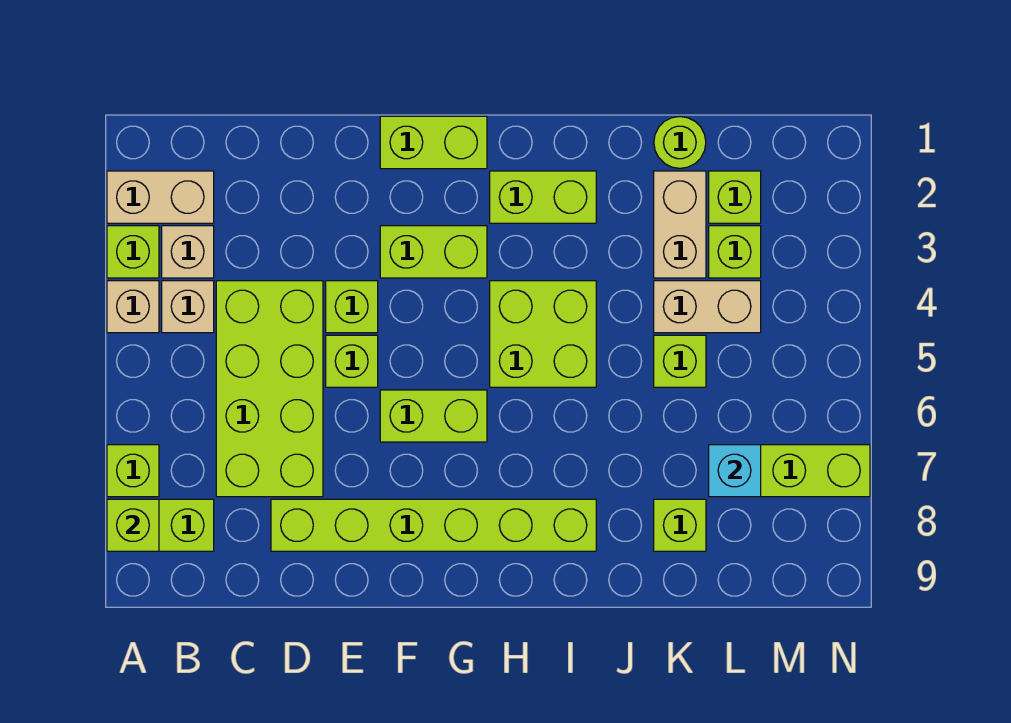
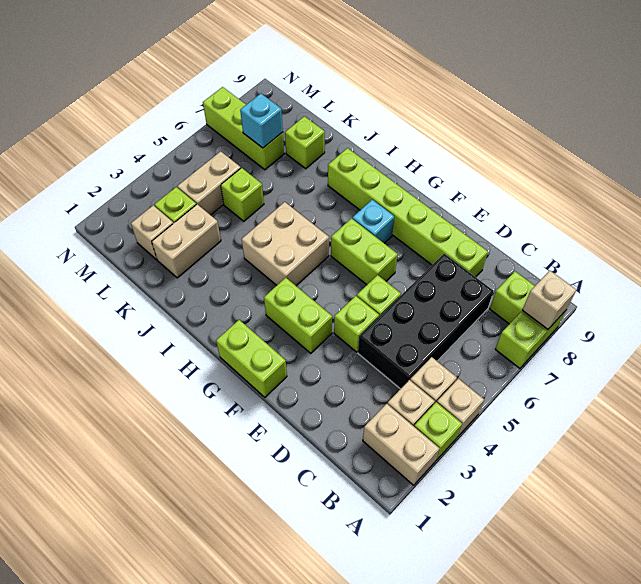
lime brick A8 level 2 -> tan brick A8 level 2
lime brick C4:D7 level 1 -> black brick C4:D7 level 1
none -> cyan brick G7 level 1
lime brick H2:I2 level 1 -> none
lime brick H4:I5 level 1 -> tan brick H4:I5 level 1
lime round brick K1 level 1 -> none
tan brick K4:L4 level 1 -> tan brick L4:L5 level 1
lime brick L2 level 1 -> tan brick L2 level 1

